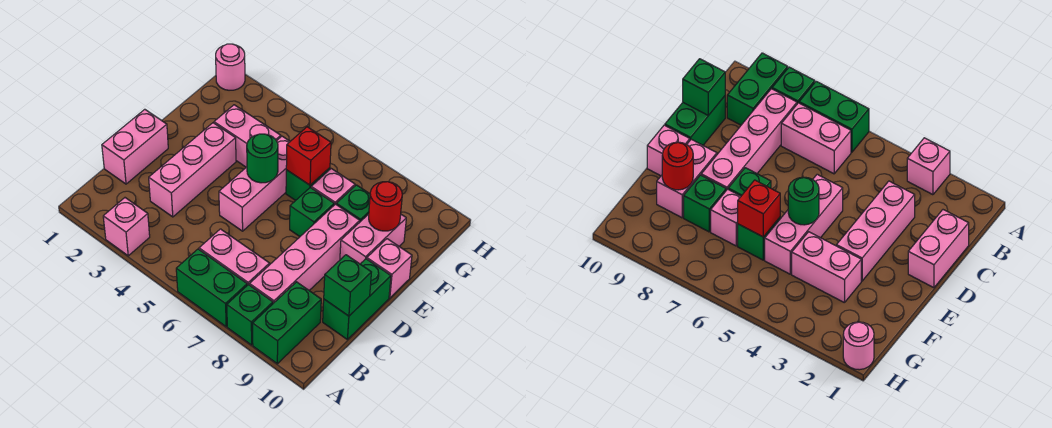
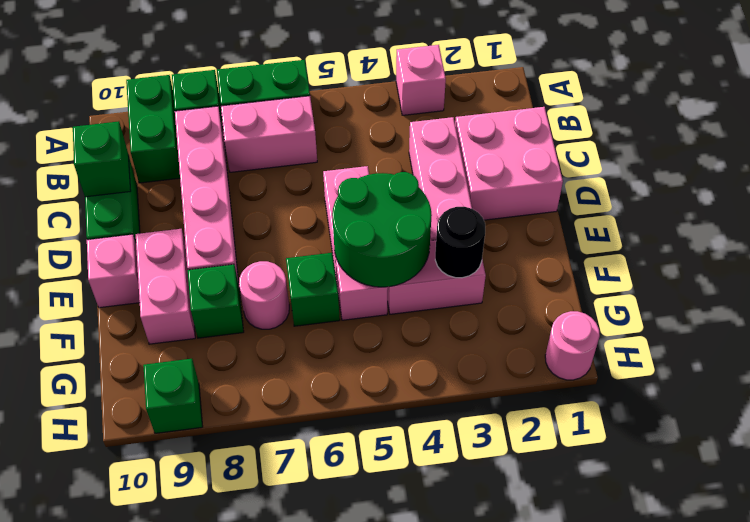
pink brick C1:D1 level 1 -> pink brick C1:D2 level 1
green round brick E5 level 2 -> green round brick E4:F5 level 2
green brick E7 level 1 -> green brick H9 level 1
none -> black round brick F3 level 2
red brick F6 level 2 -> none
pink brick F7 level 1 -> pink round brick F7 level 1
red round brick F9 level 2 -> none

